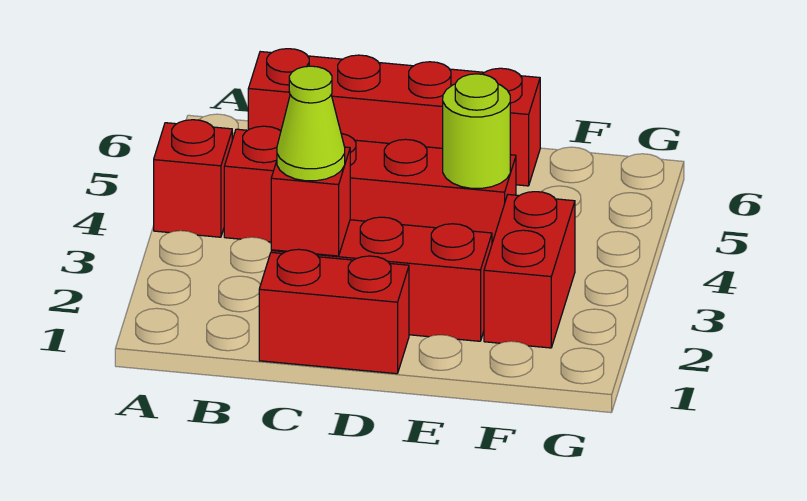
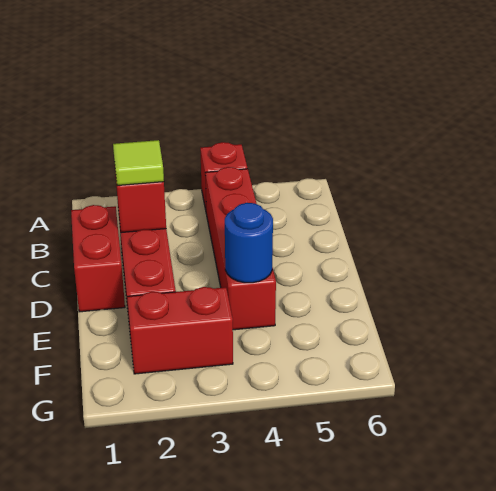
red brick B6:E6 level 1 -> none
lime cone C2 level 3 -> lime tile C2 level 3
lime round brick E4 level 2 -> blue round brick E4 level 2

